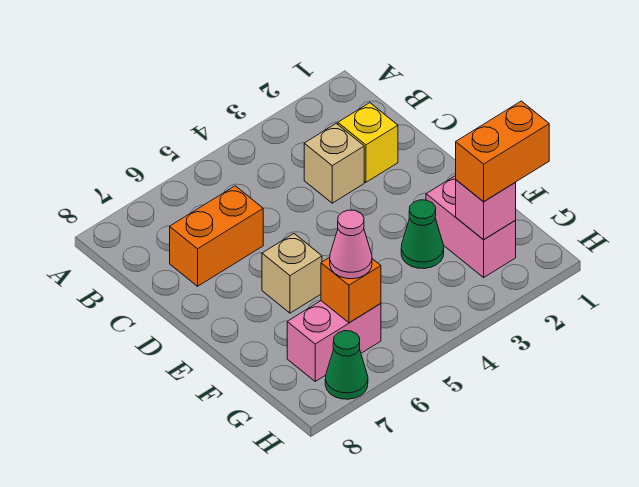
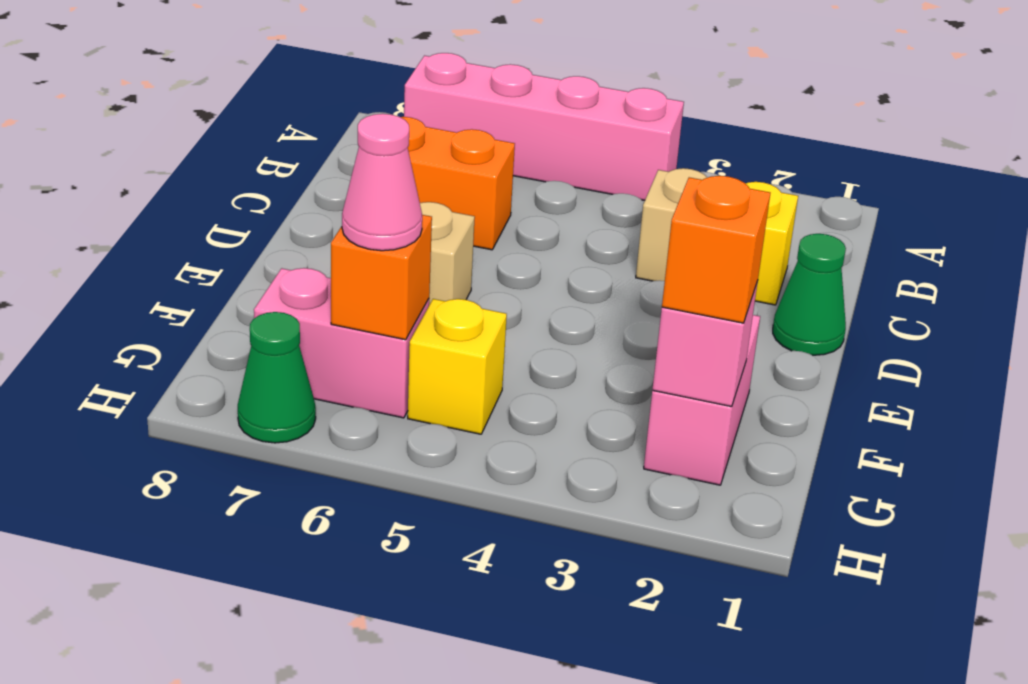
none -> pink brick A4:A7 level 1
green cone F3 level 1 -> green cone D1 level 1
orange brick G1:G2 level 3 -> orange brick G2 level 3
none -> yellow brick G5 level 1

